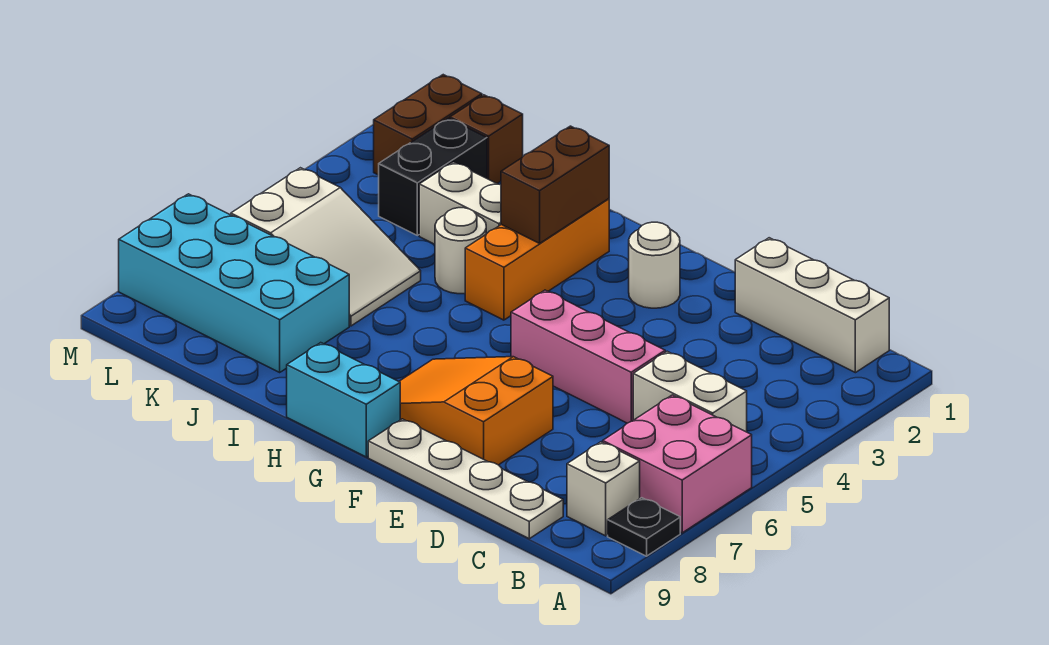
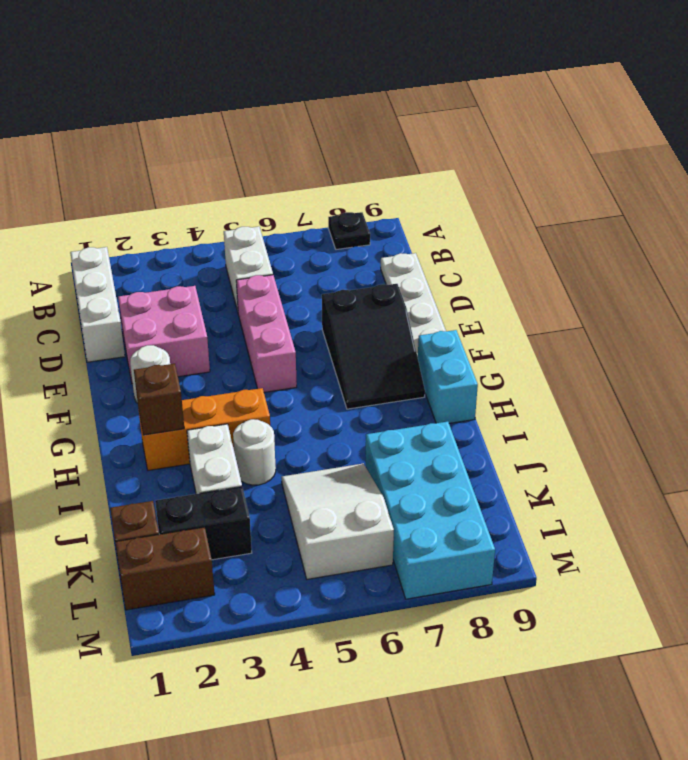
pink brick A6:B7 level 1 -> pink brick D2:E3 level 1
white brick B8 level 1 -> none
orange slope E7:G8 level 1 top E -> black slope E7:G8 level 1 top E
brown brick H2:H3 level 2 -> brown brick H2 level 2

